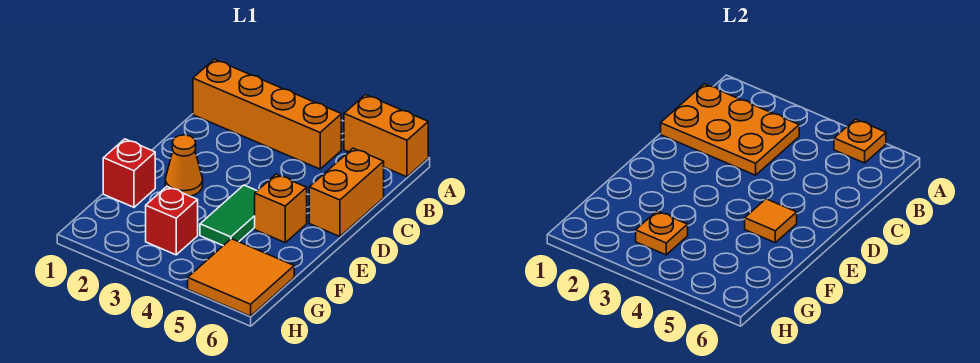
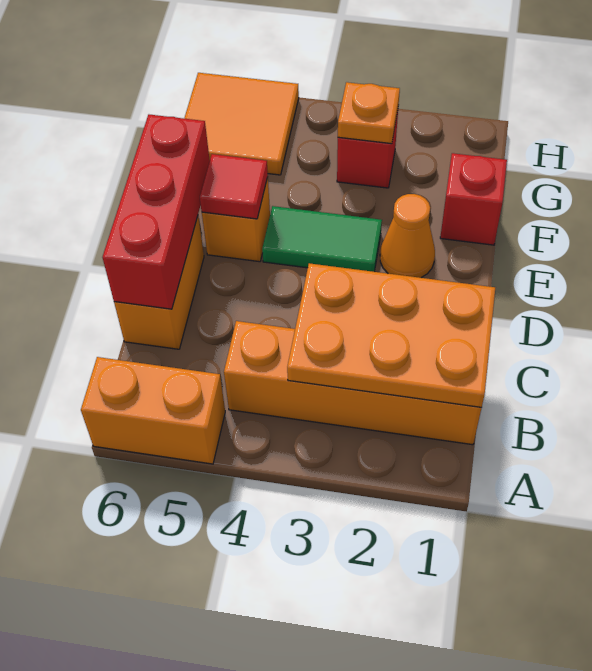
orange plate A5 level 2 -> none
none -> red brick C6:E6 level 2
green tile E4:F4 level 1 -> green tile E3:E4 level 1
orange tile E5 level 2 -> red tile E5 level 2

